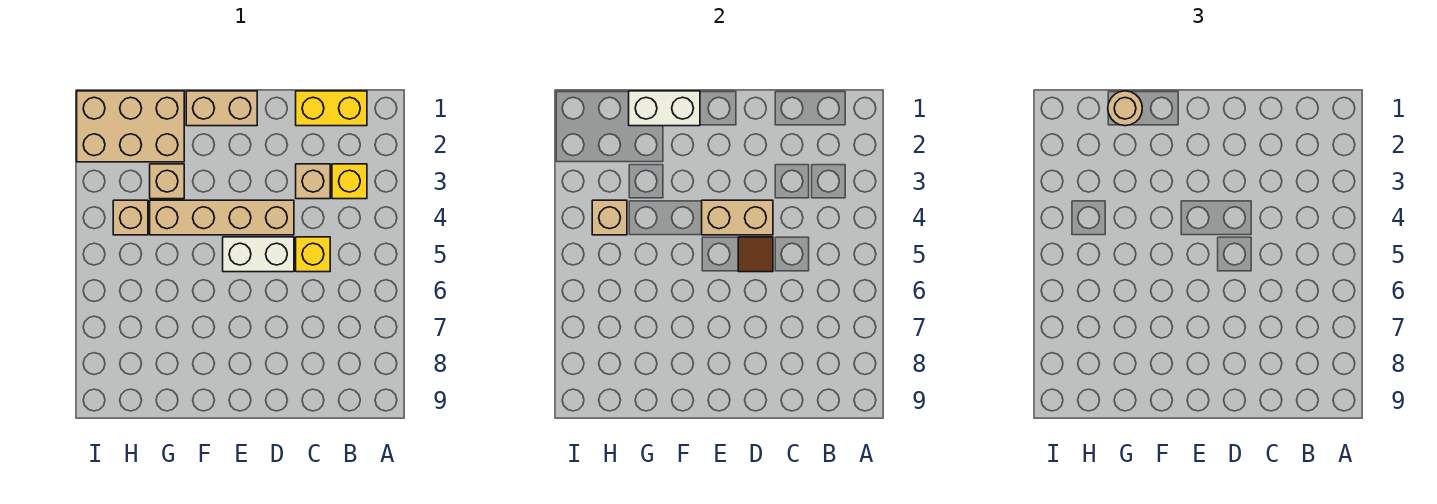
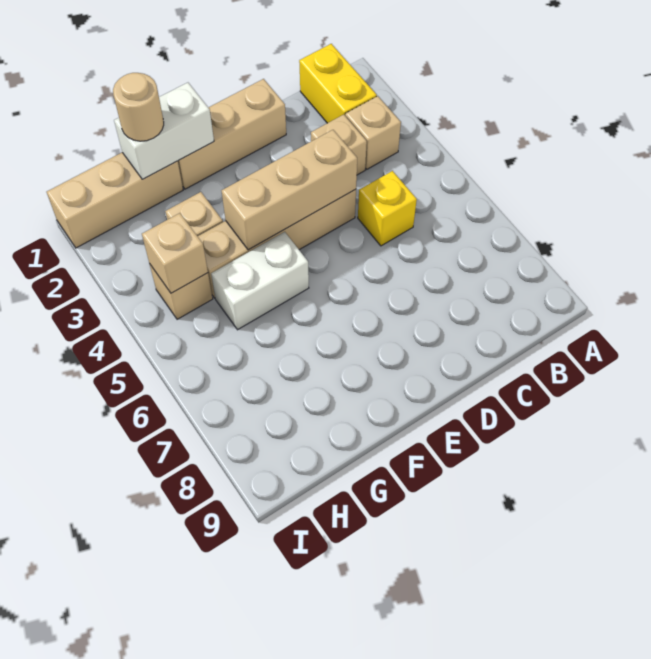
yellow brick B1:C1 level 1 -> yellow brick B1:B2 level 1
yellow brick B3 level 1 -> tan brick B3 level 1
tan brick D4:E4 level 2 -> tan brick D4:F4 level 2
white brick D5:E5 level 1 -> white brick F5:G5 level 1
brown tile D5 level 2 -> none
tan brick E1:F1 level 1 -> tan brick D1:F1 level 1
tan brick G1:I2 level 1 -> tan brick G1:I1 level 1

